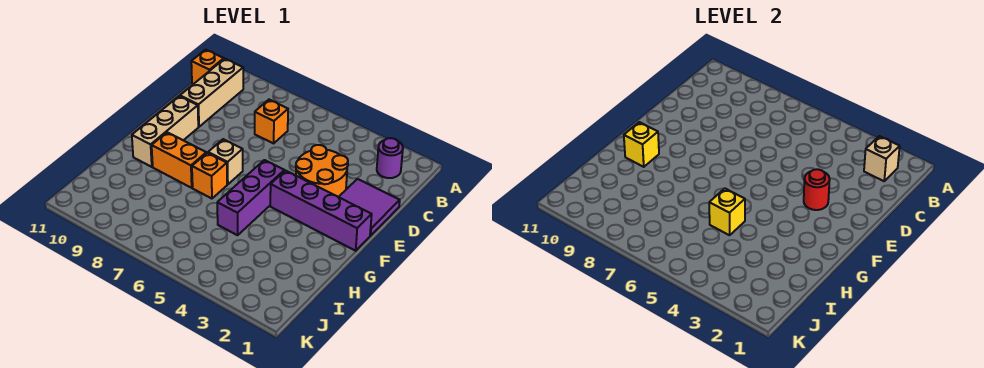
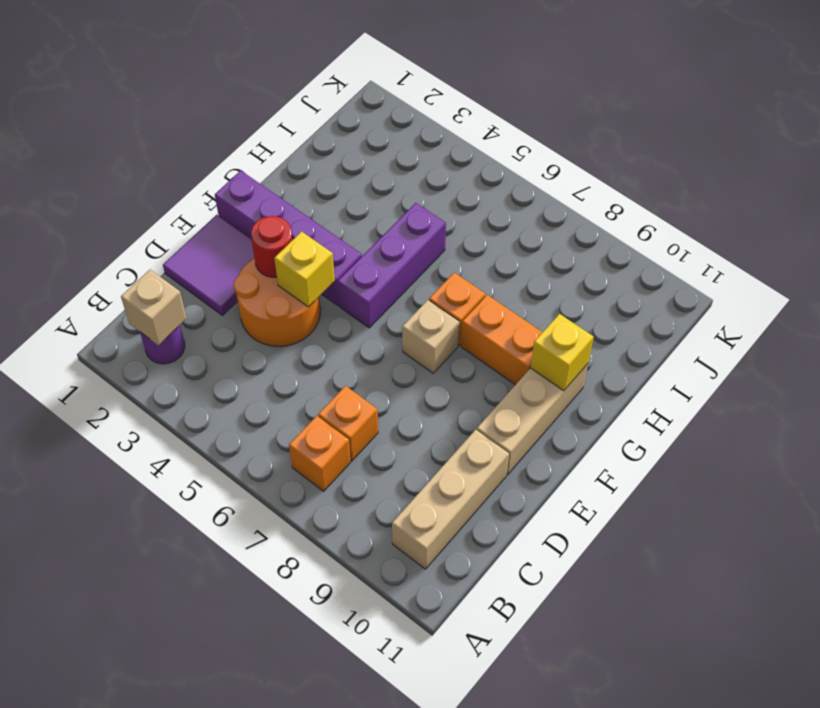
orange brick B11 level 1 -> orange brick B7 level 1
yellow brick H5 level 2 -> yellow brick E4 level 2

